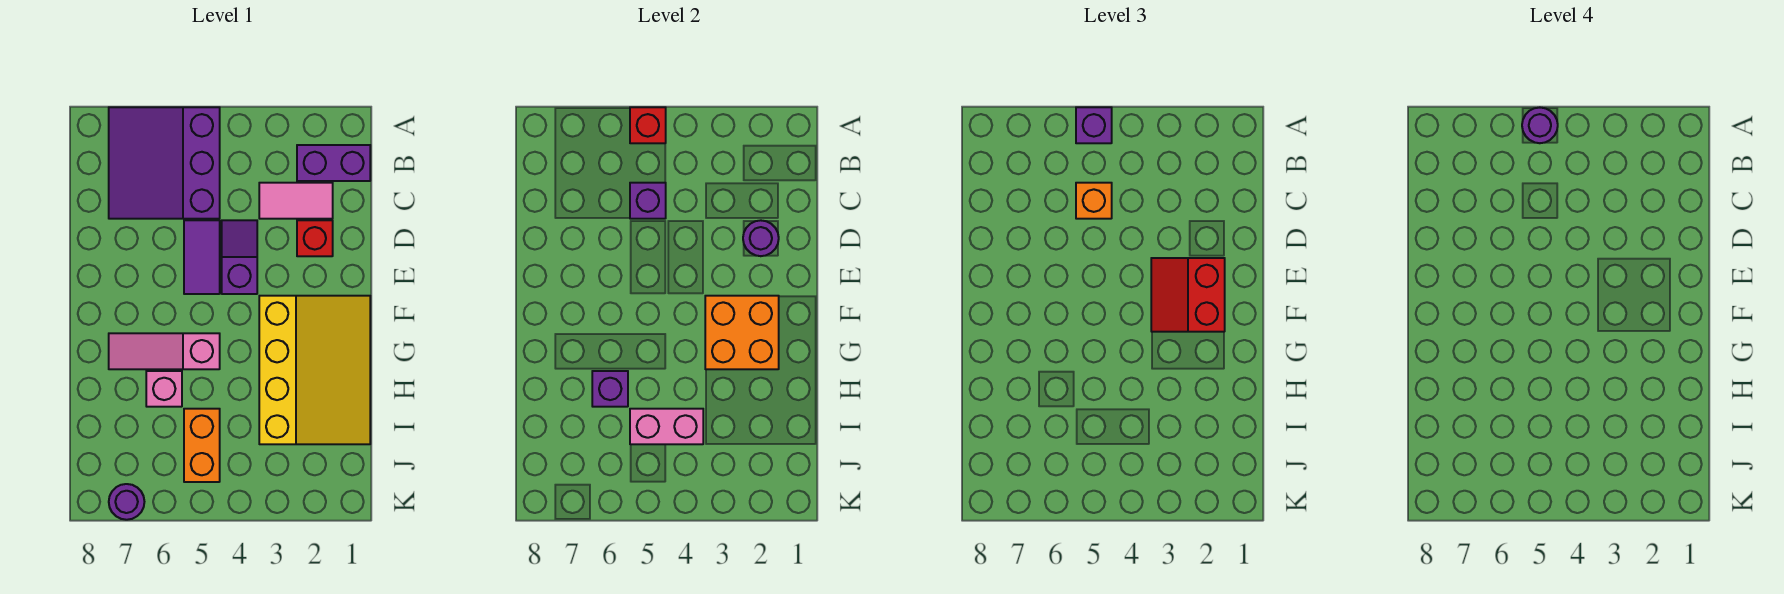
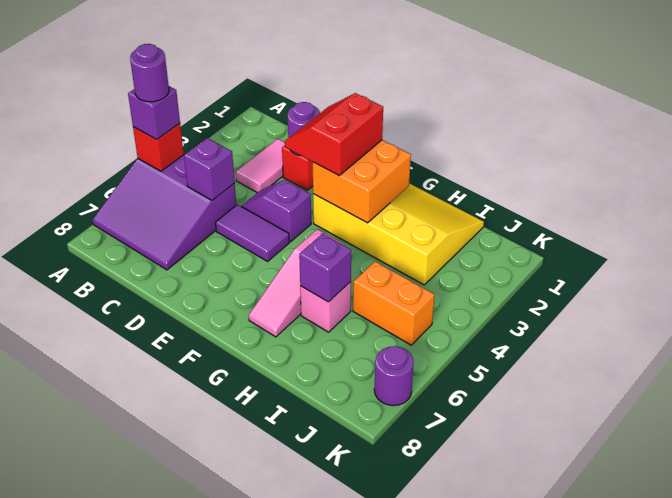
purple brick B1:B2 level 1 -> none
orange brick C5 level 3 -> none
red slope E2:F3 level 3 top 2 -> red slope E2:F3 level 3 top F
pink brick I4:I5 level 2 -> none

